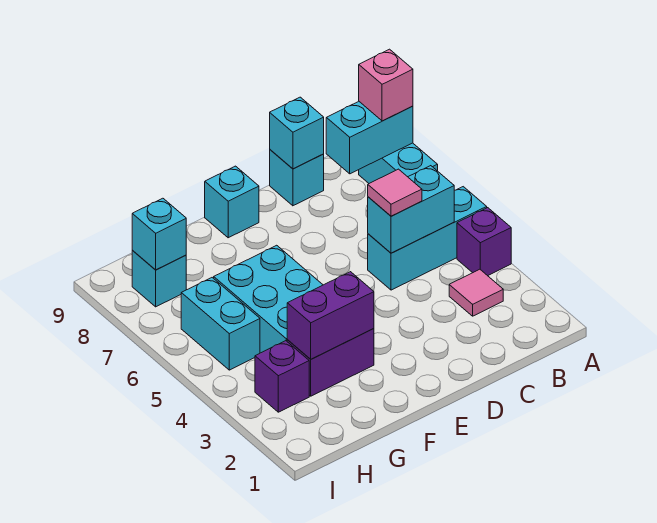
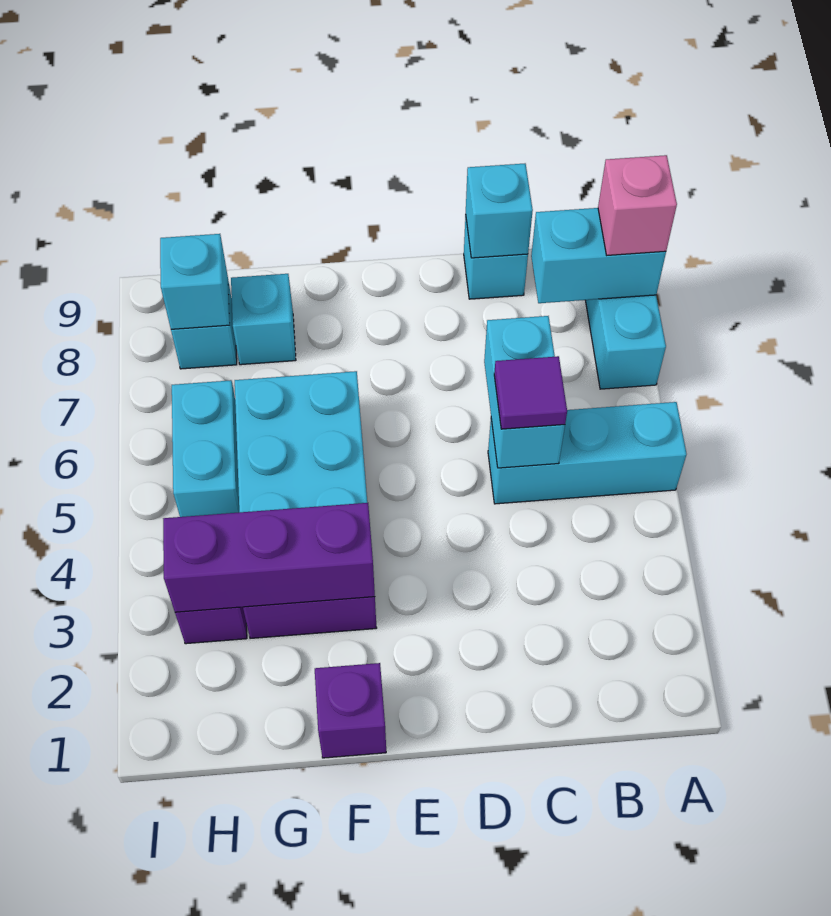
purple brick A4 level 1 -> purple brick F1 level 1
pink tile B3 level 1 -> none
cyan brick B5:C5 level 2 -> cyan brick C5:C6 level 2
pink tile C5 level 3 -> purple tile C5 level 3
cyan brick E9 level 1 -> cyan brick G8 level 1
purple brick F3:G3 level 2 -> purple brick F3:H3 level 2

